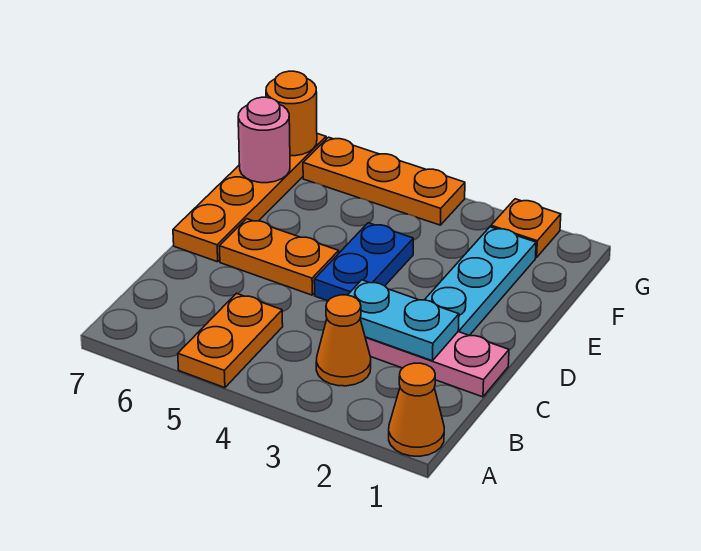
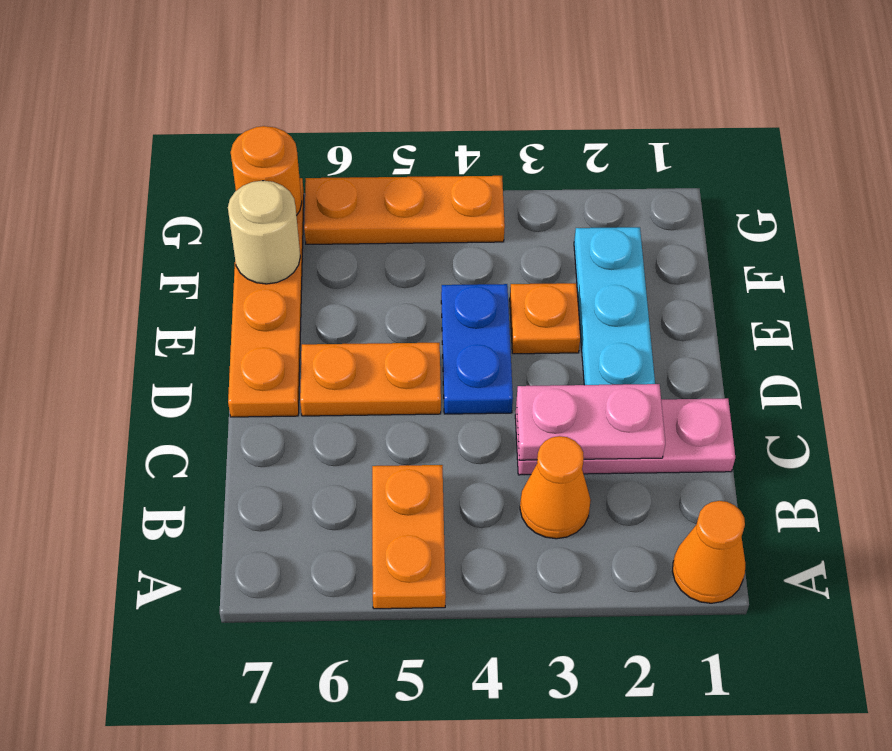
cyan plate C2:C3 level 2 -> pink plate C2:C3 level 2
pink round brick F7 level 2 -> tan round brick F7 level 2
orange plate G2 level 1 -> orange plate E3 level 1

